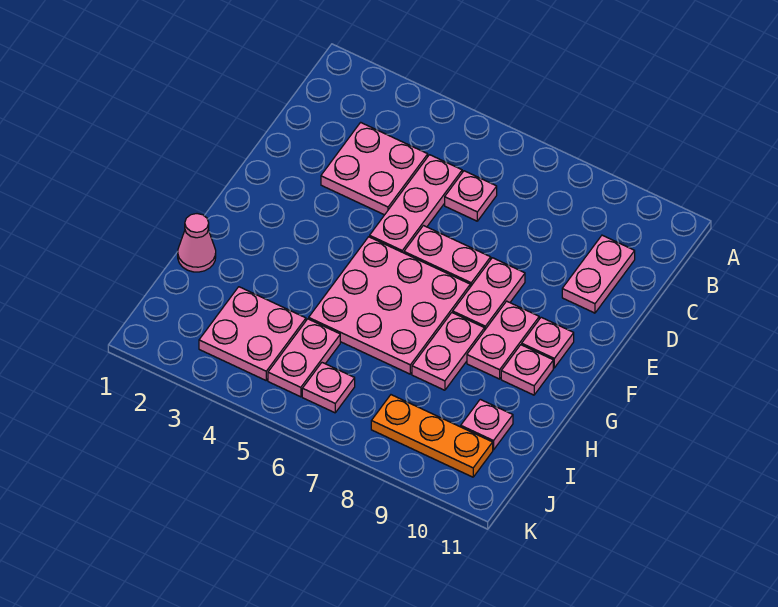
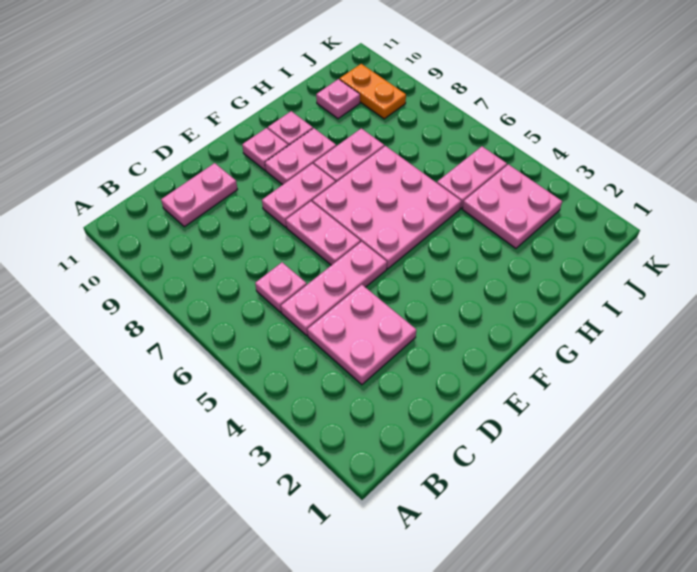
pink cone H1 level 1 -> none
pink plate J6 level 1 -> none
orange plate J8:J10 level 1 -> orange plate J9:J10 level 1

